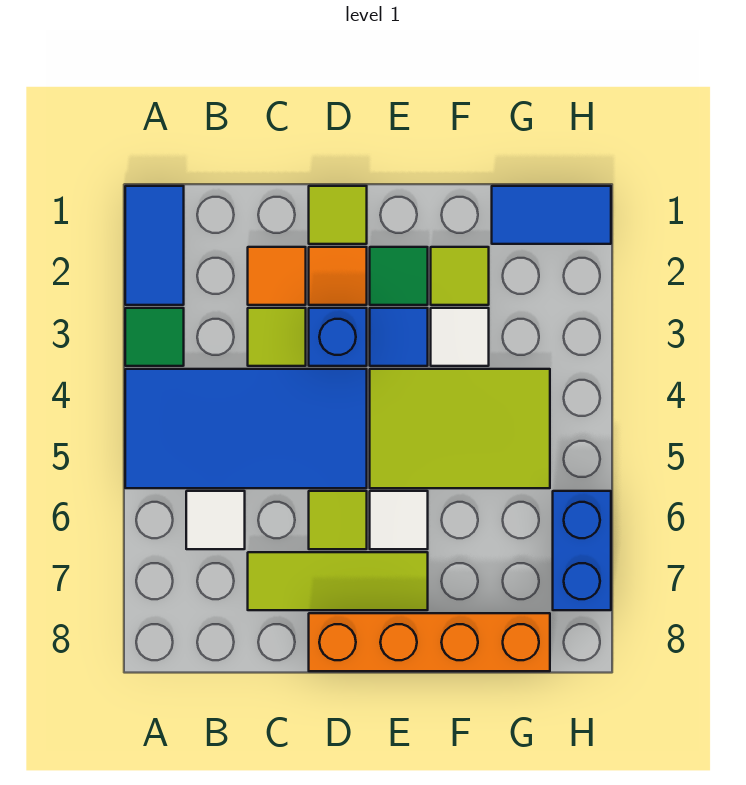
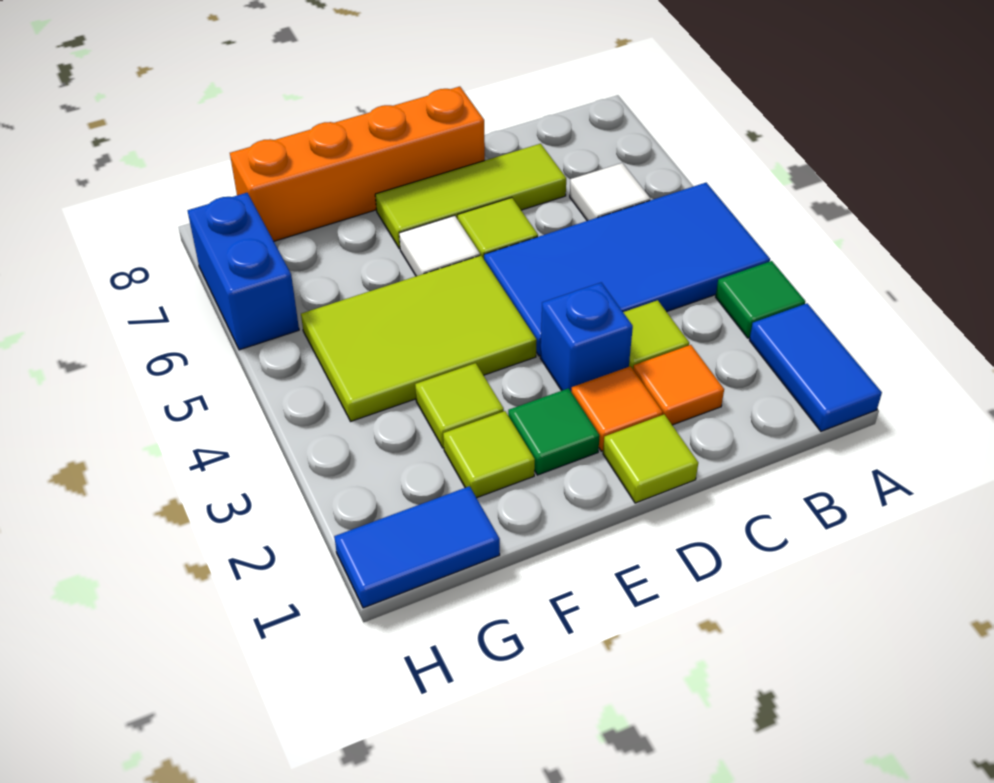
blue tile E3 level 1 -> none
white tile F3 level 1 -> lime tile F3 level 1

